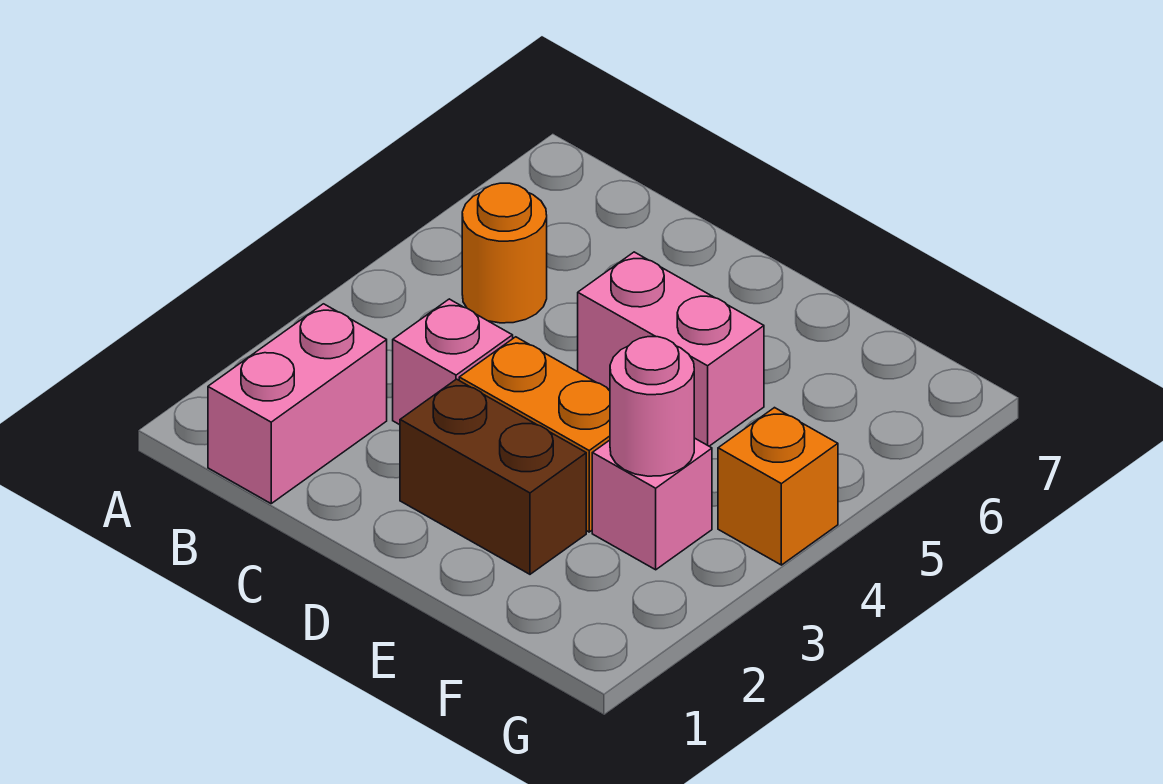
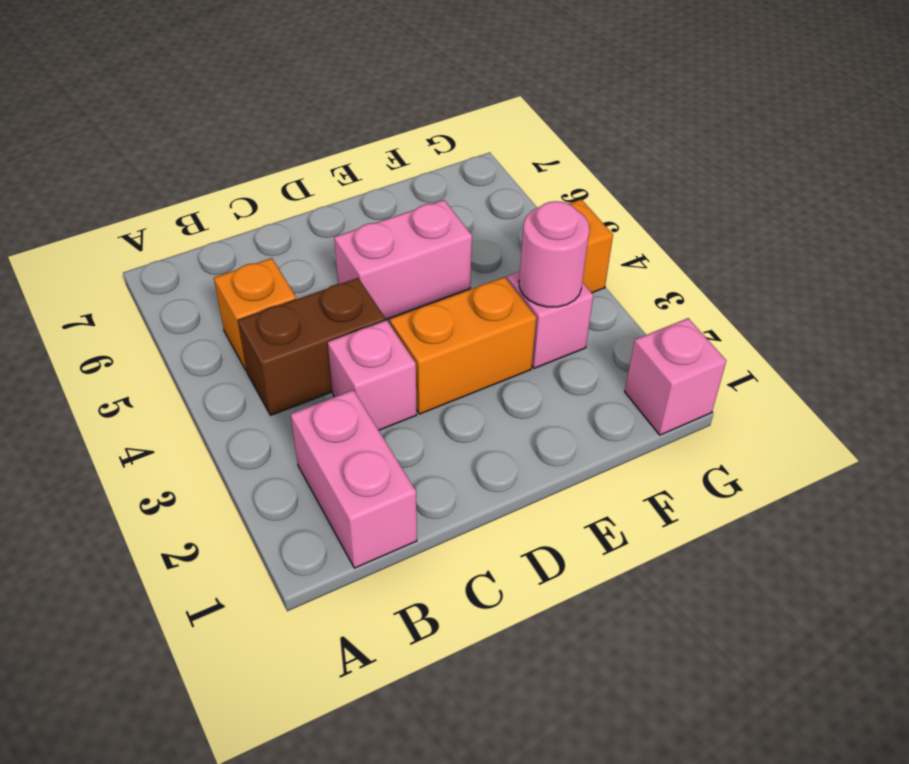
orange round brick B5 level 1 -> orange brick B5 level 1
brown brick D2:E2 level 1 -> brown brick B4:C4 level 1
none -> pink brick G1 level 1

